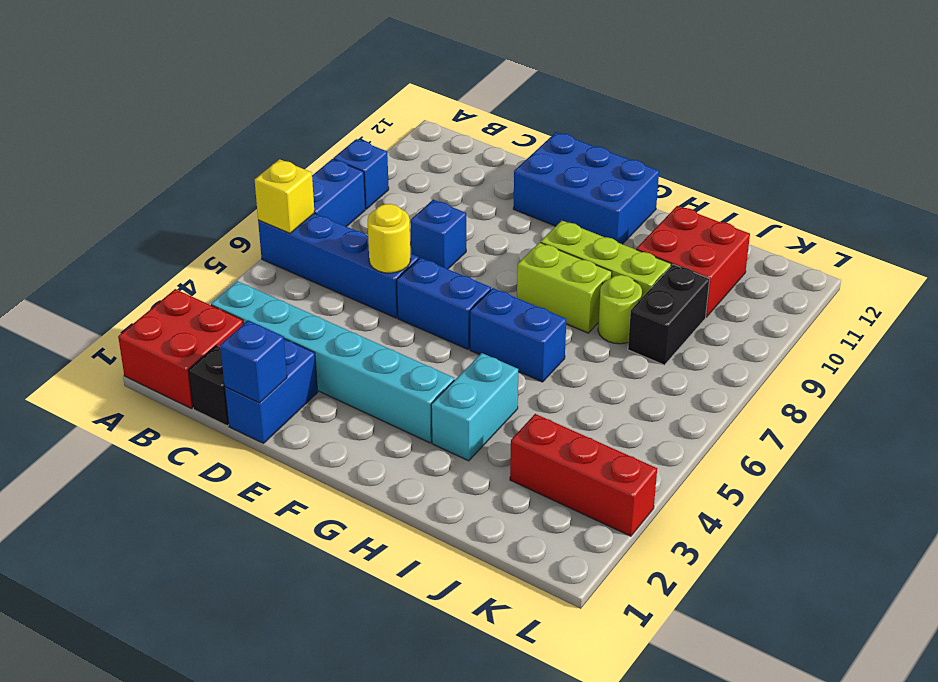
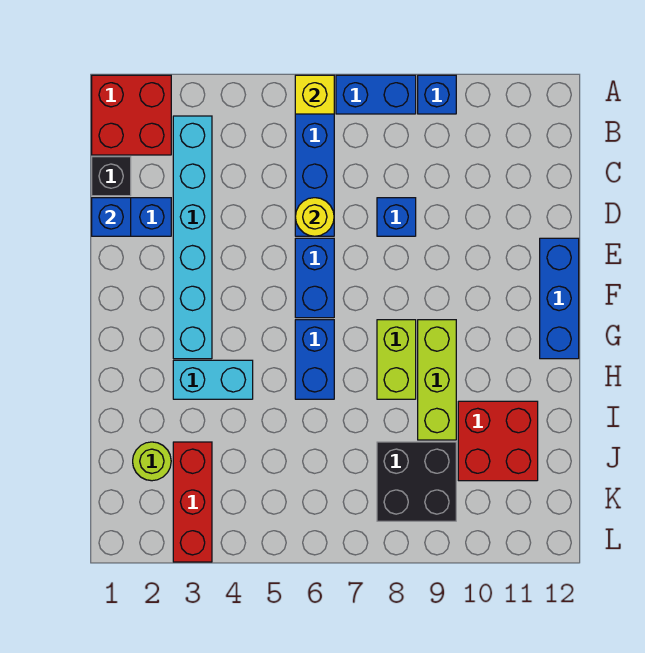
blue brick E11:G12 level 1 -> blue brick E12:G12 level 1
lime round brick I8 level 1 -> lime round brick J2 level 1
black brick J8:J9 level 1 -> black brick J8:K9 level 1

